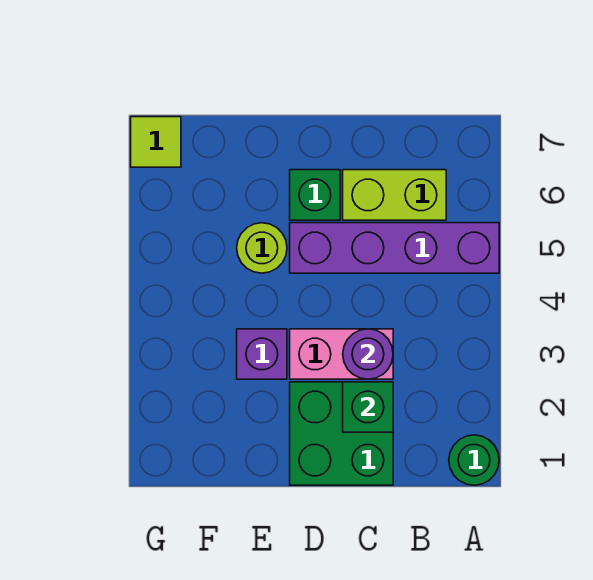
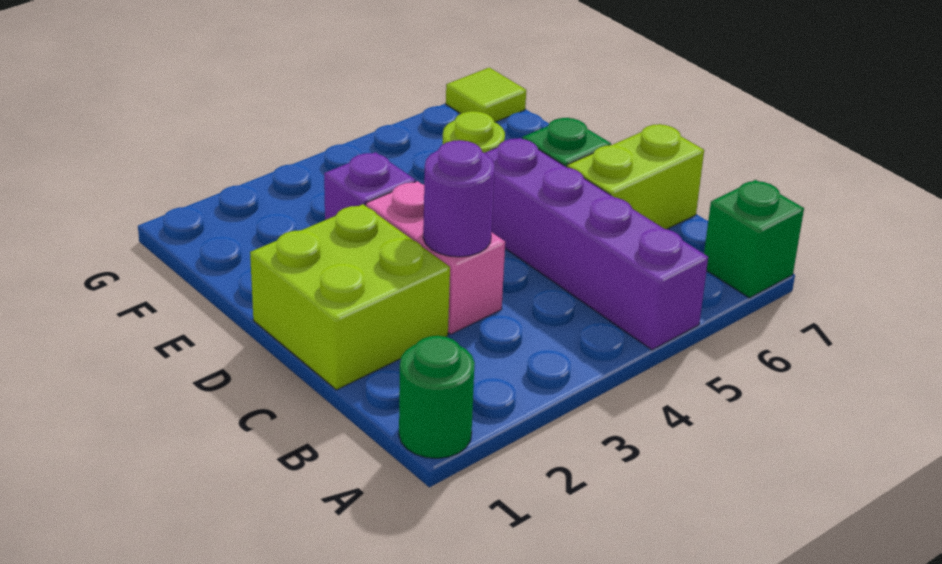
lime brick B6:C6 level 1 -> lime brick C6:C7 level 1
green brick C1:D2 level 1 -> lime brick C1:D2 level 1
green brick C2 level 2 -> green brick A7 level 1

